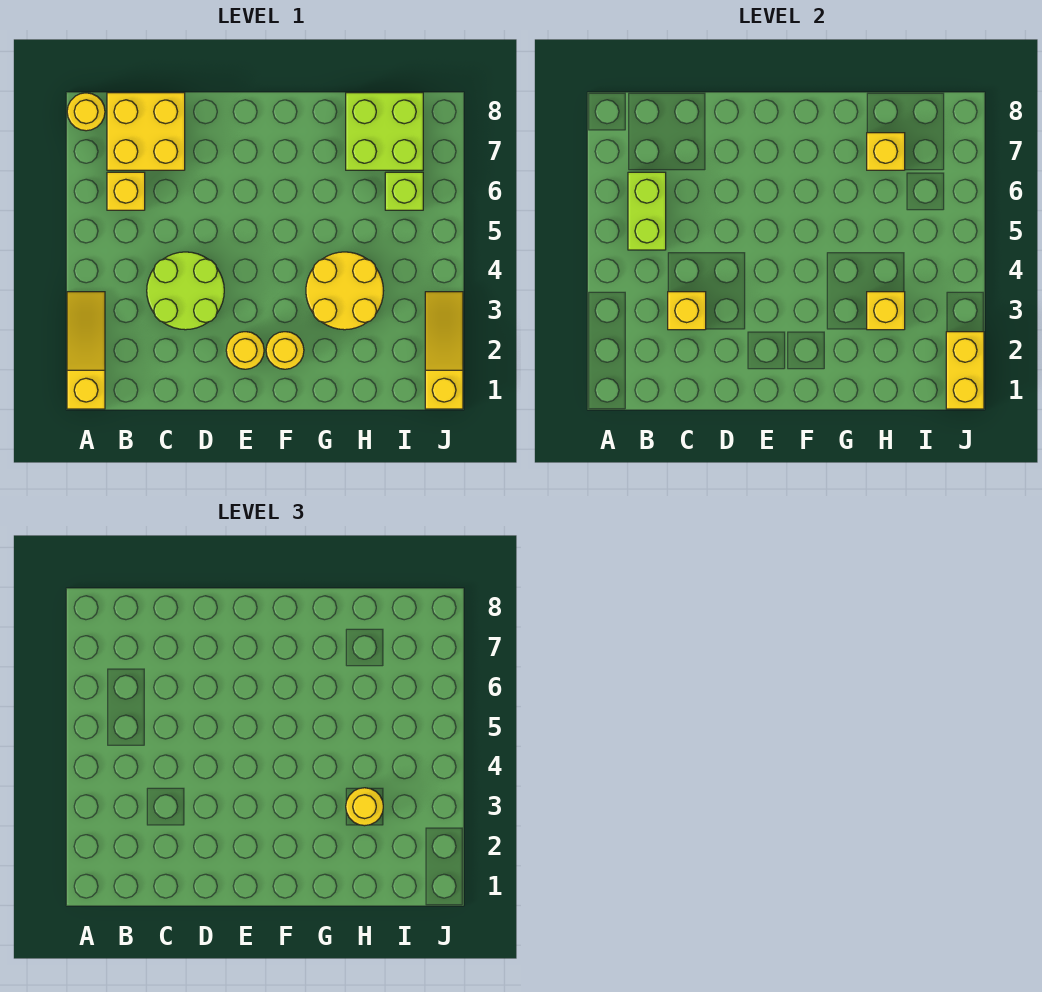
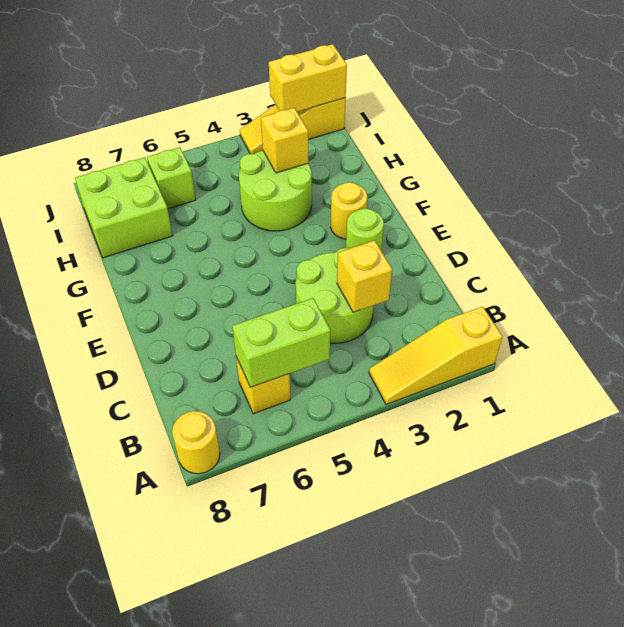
yellow brick B7:C8 level 1 -> none
yellow round brick E2 level 1 -> lime round brick E2 level 1
yellow round brick G3:H4 level 1 -> lime round brick G3:H4 level 1
yellow round brick H3 level 3 -> none
yellow brick H7 level 2 -> none

